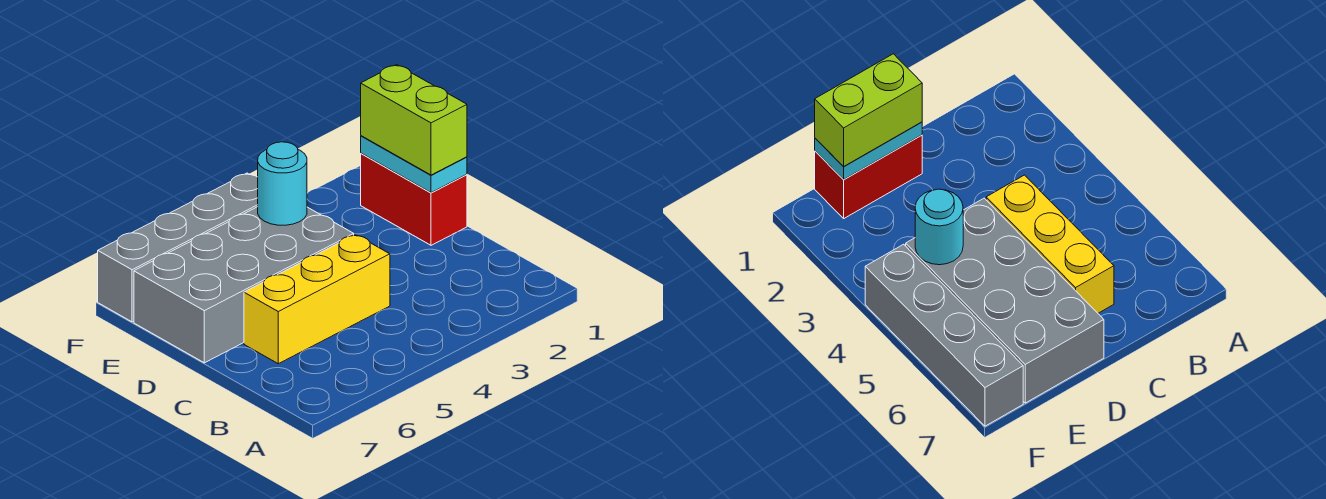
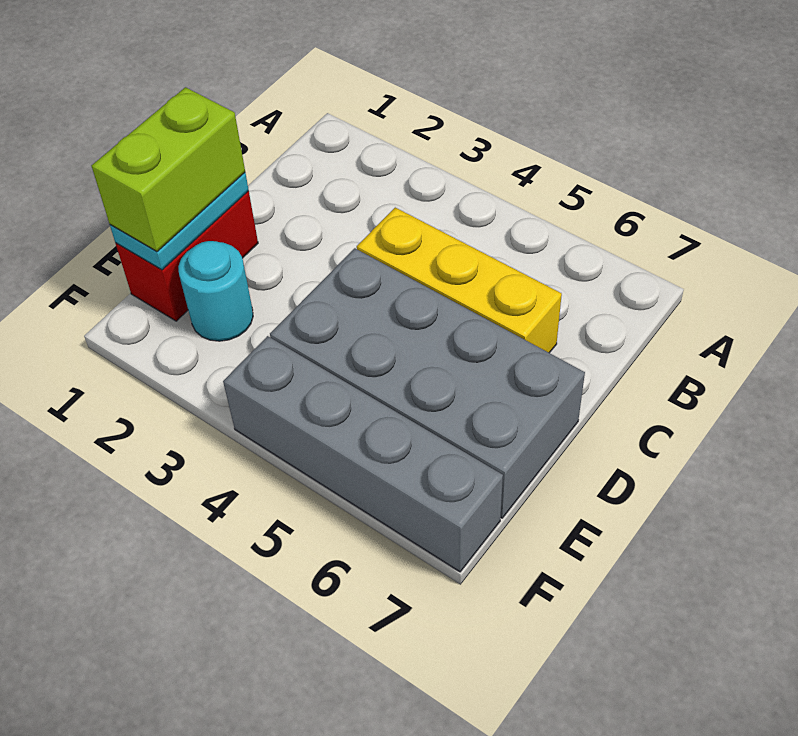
cyan round brick E4 level 2 -> cyan round brick E2 level 1

